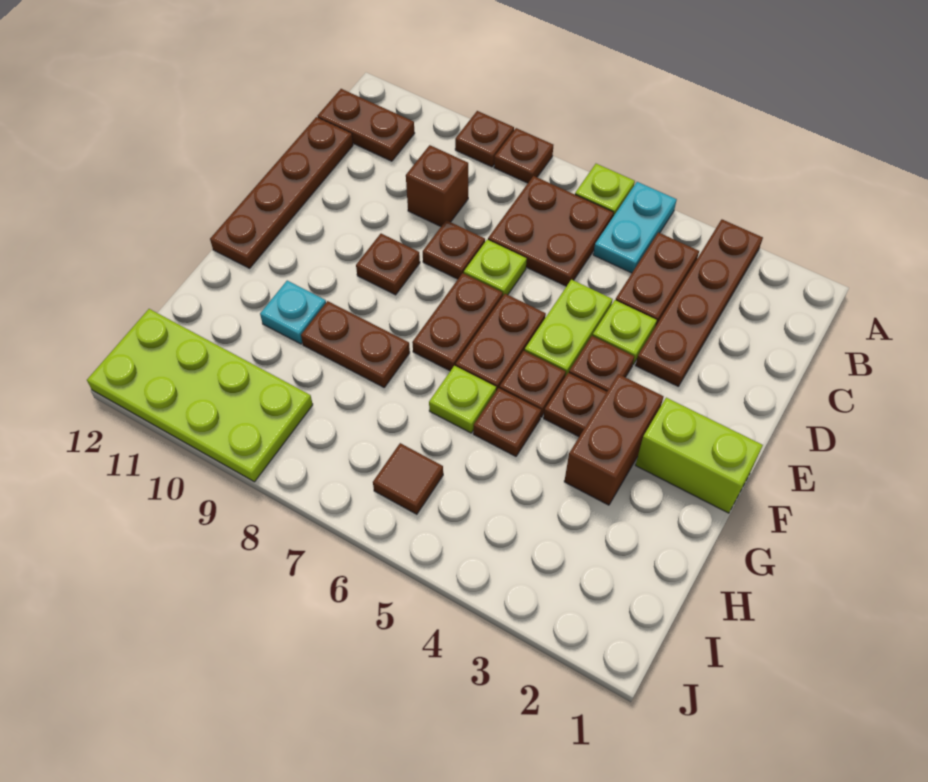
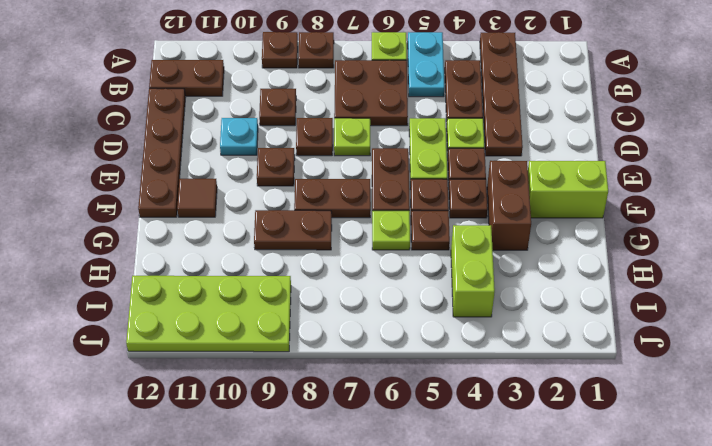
brown brick C9 level 1 -> brown plate C9 level 1
brown plate E7:F7 level 1 -> brown plate F7:F8 level 1
cyan plate G10 level 1 -> cyan plate D10 level 1
none -> lime brick H4:I4 level 1
brown tile I6 level 1 -> brown tile F11 level 1

